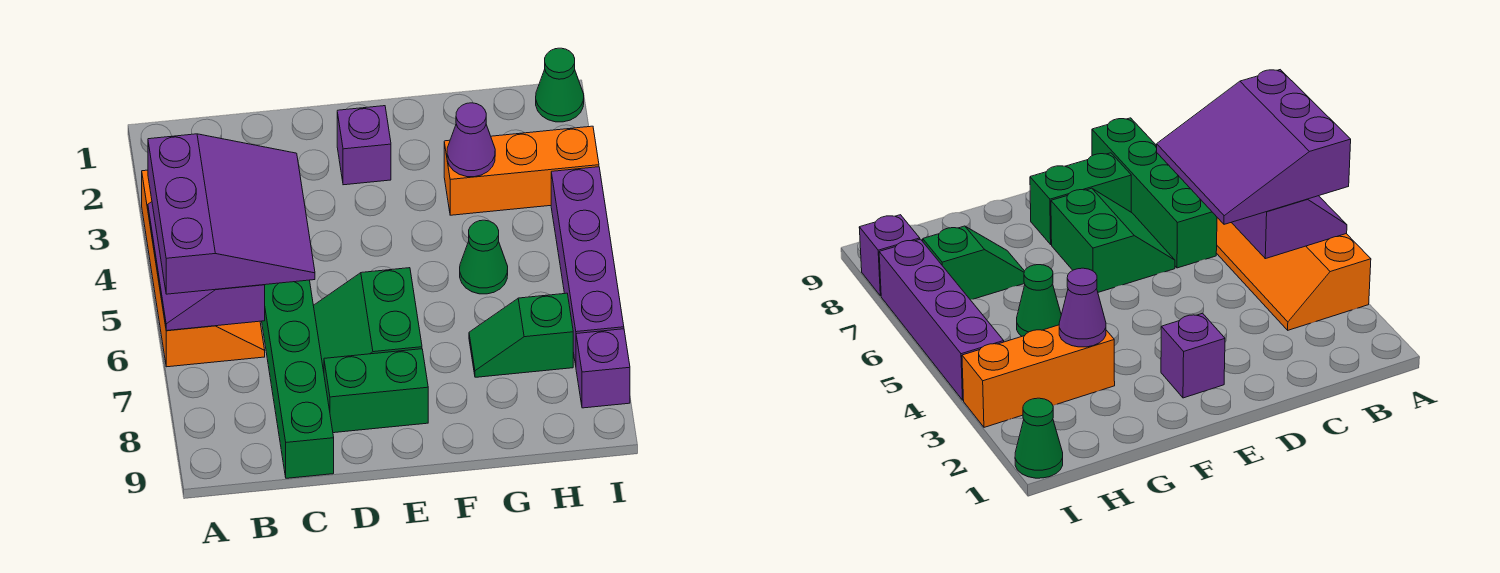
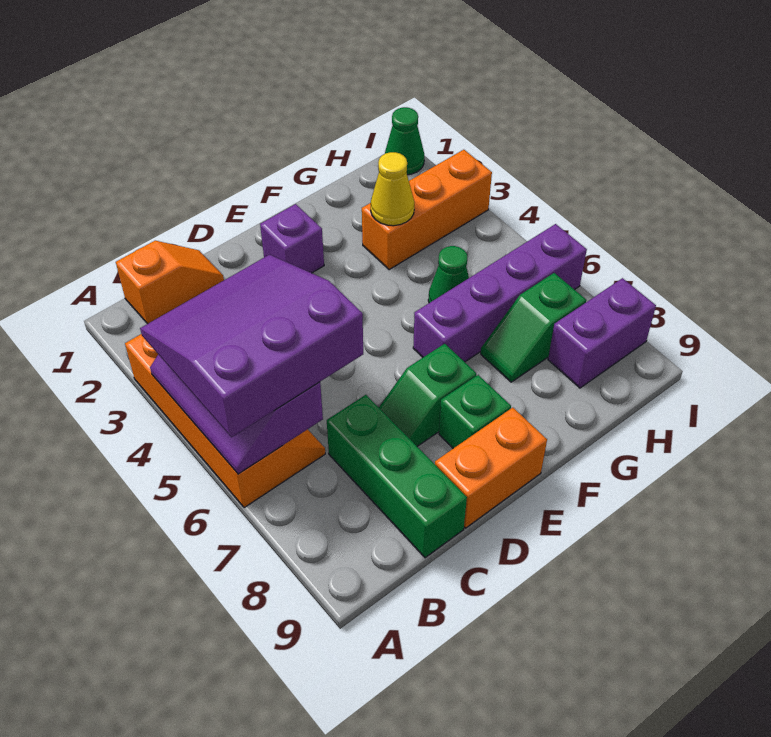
purple slope A4:C6 level 3 top A -> purple slope A4:C6 level 3 top 6
none -> orange slope B1:C1 level 1 top B
green brick C6:C9 level 1 -> green brick C7:C9 level 1
green slope D6:E7 level 1 top E -> green slope D7:E7 level 1 top E
green brick D8:E8 level 1 -> green brick E8 level 1
none -> orange brick D9:E9 level 1
purple cone G3 level 2 -> yellow cone G3 level 2
purple brick I4:I7 level 1 -> purple brick F6:I6 level 1
purple brick I8 level 1 -> purple brick H8:I8 level 1

